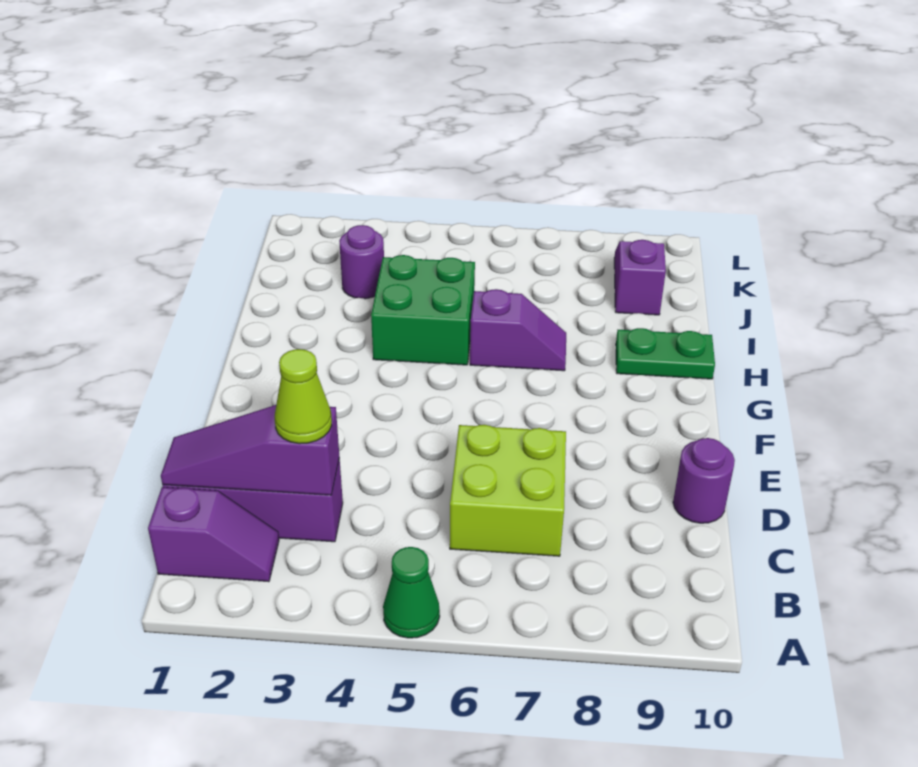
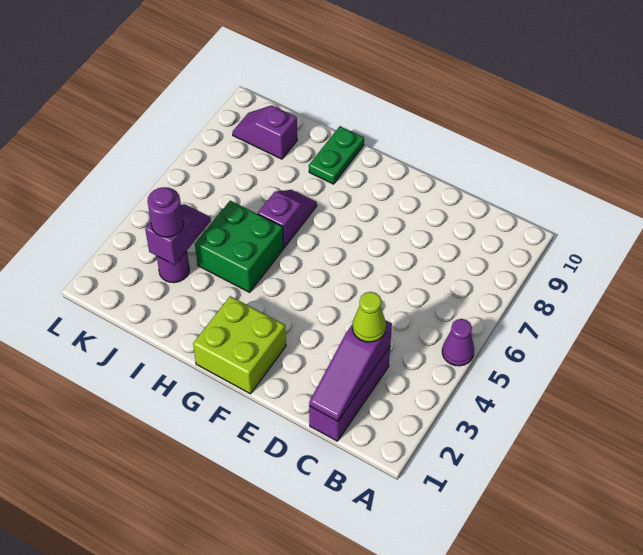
green cone A5 level 1 -> purple cone A5 level 1
purple slope B1:B2 level 1 top 1 -> purple slope J3:J4 level 2 top 3
lime brick C6:D7 level 1 -> lime brick F1:G2 level 1
purple round brick D10 level 1 -> purple round brick J3 level 3

